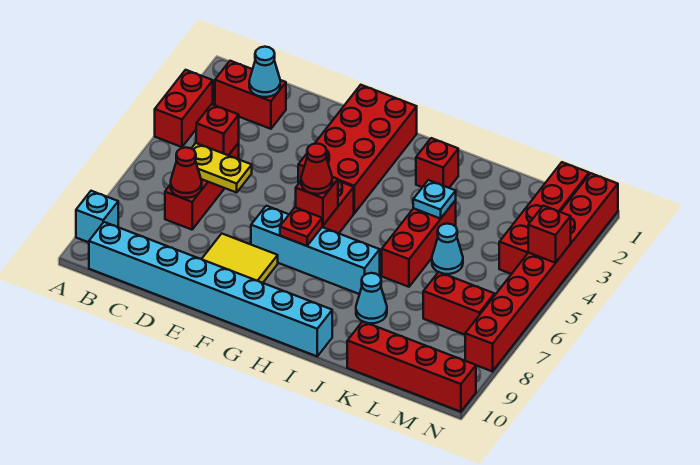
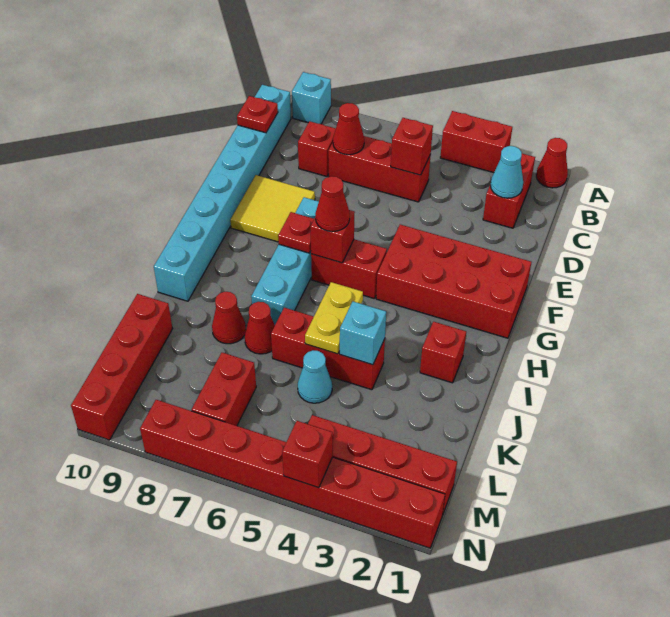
none -> red cone A1 level 1
yellow plate C6:D6 level 2 -> yellow plate I5:J5 level 2
none -> red brick C8 level 1
none -> red plate C10 level 2
cyan plate J4 level 2 -> cyan brick J4 level 2
none -> red cone J7 level 1
cyan cone J8 level 1 -> red cone J8 level 1

